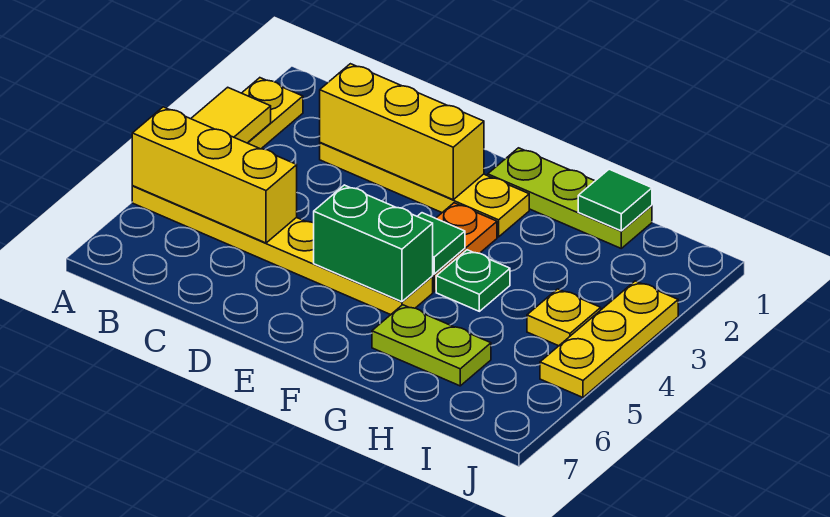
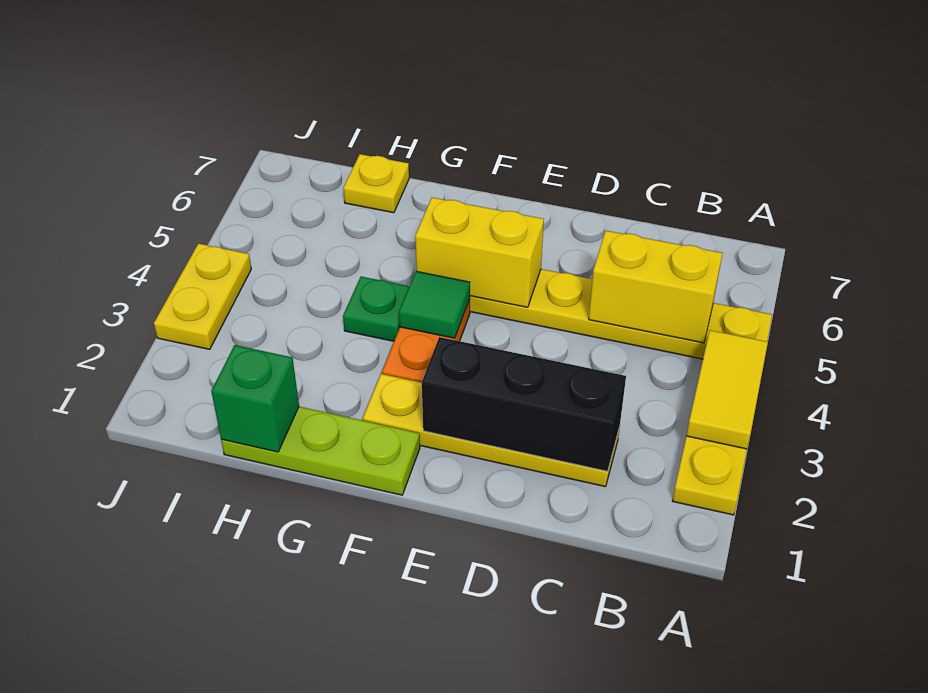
yellow brick A5:C5 level 2 -> yellow brick B5:C5 level 2
yellow brick C2:E2 level 2 -> black brick C2:E2 level 2
green brick E5:F5 level 2 -> yellow brick E5:F5 level 2
lime plate G6:H6 level 1 -> none
green tile H1 level 2 -> green brick H1 level 2
yellow plate I4 level 1 -> yellow plate H7 level 1
yellow plate J3:J5 level 1 -> yellow plate J3:J4 level 1

